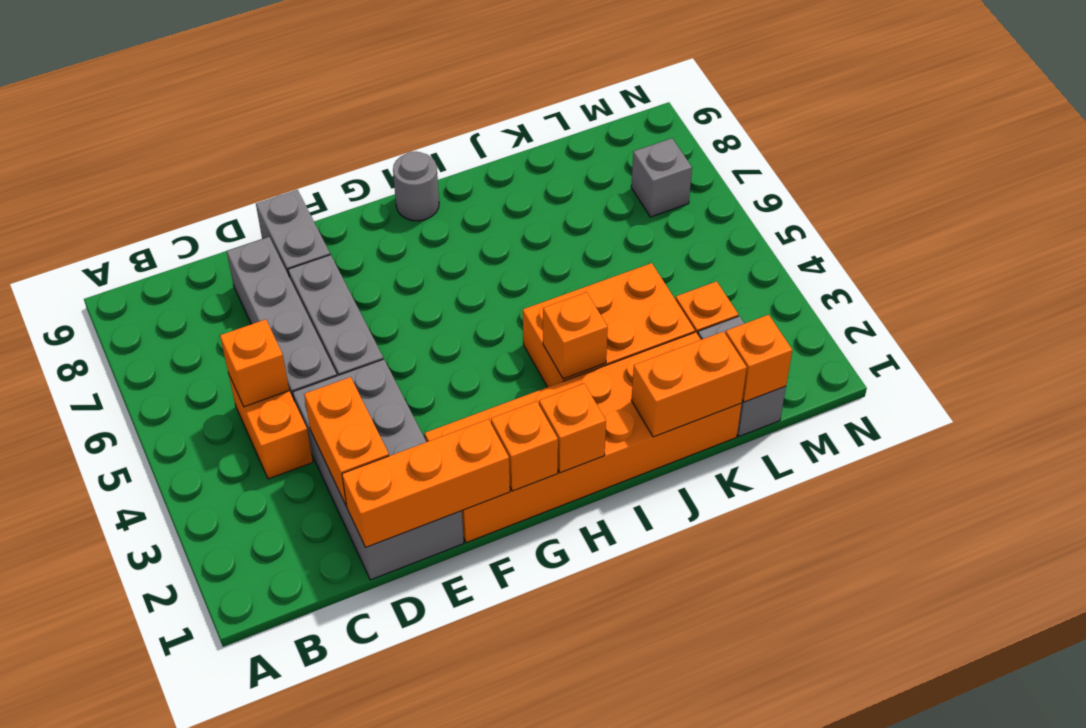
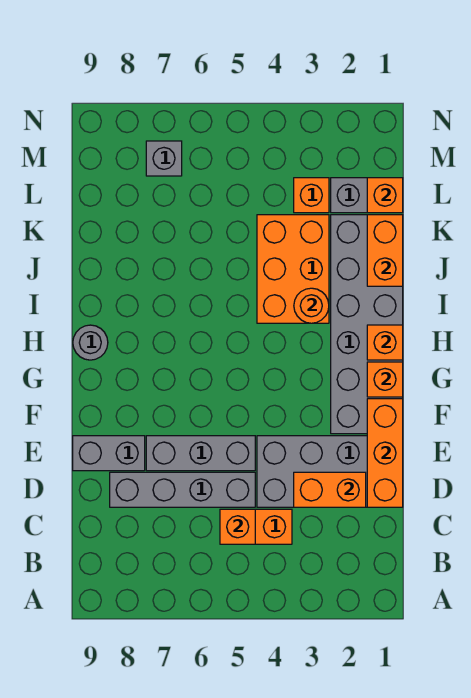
orange brick F1:K2 level 1 -> grey brick F1:K2 level 1
orange brick I3 level 2 -> orange round brick I3 level 2

